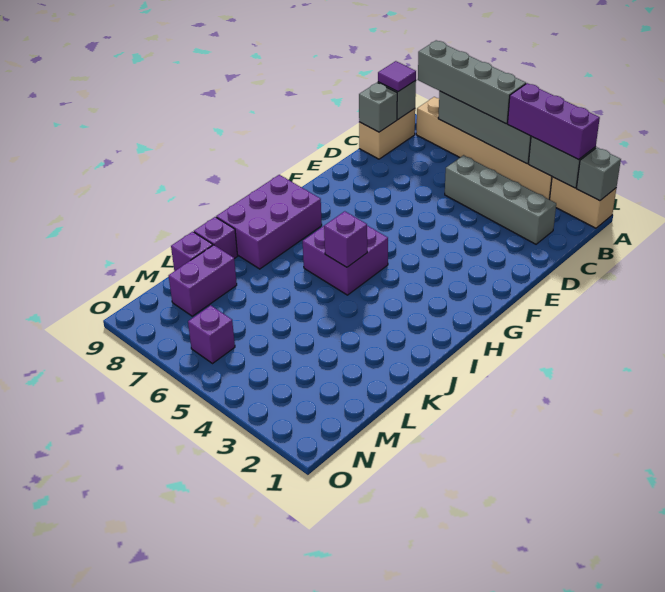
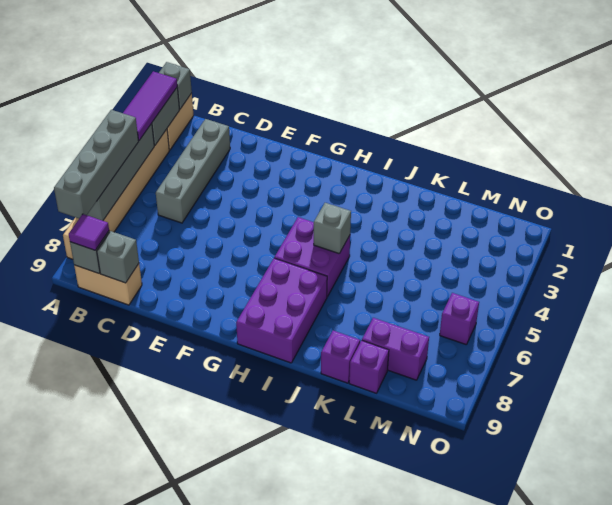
purple brick A2:A4 level 3 -> purple tile A2:A4 level 3
purple brick H8:J9 level 1 -> purple brick H7:I9 level 1
purple brick I5 level 2 -> grey brick I5 level 2

